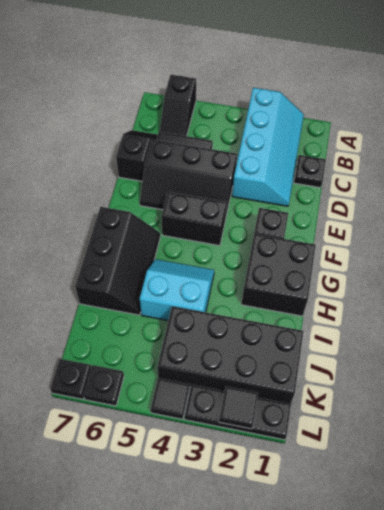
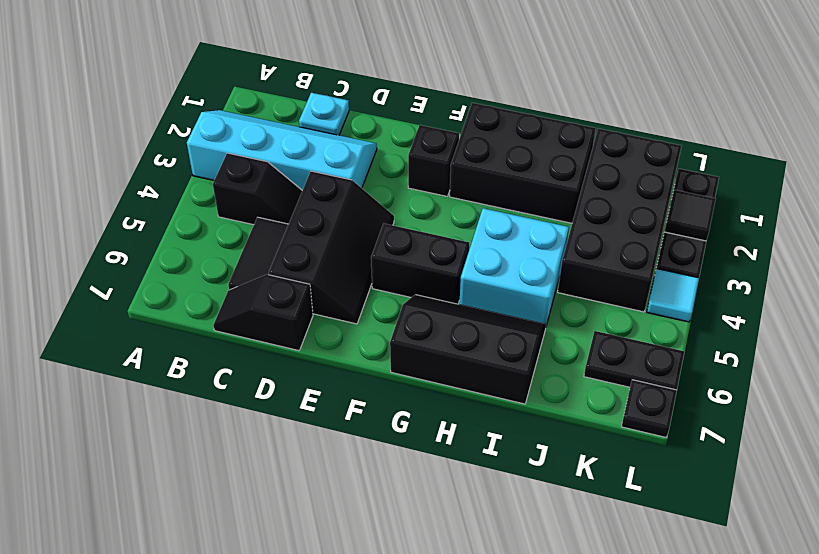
black slope A6:B6 level 1 top A -> black slope B4:C4 level 1 top B
black plate C1 level 1 -> cyan plate C1 level 1
black brick F4:F5 level 1 -> black brick F5:G5 level 1
black brick G1:H2 level 1 -> black brick G1:I2 level 1
cyan slope H4:I5 level 1 top I -> cyan brick H4:I5 level 1
black tile L4 level 1 -> cyan tile L4 level 1
black plate L6 level 1 -> black plate K6:L6 level 1

